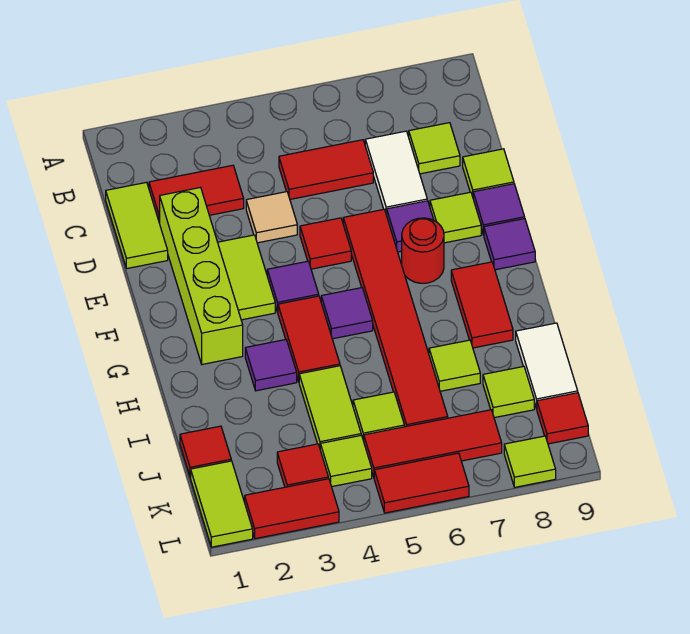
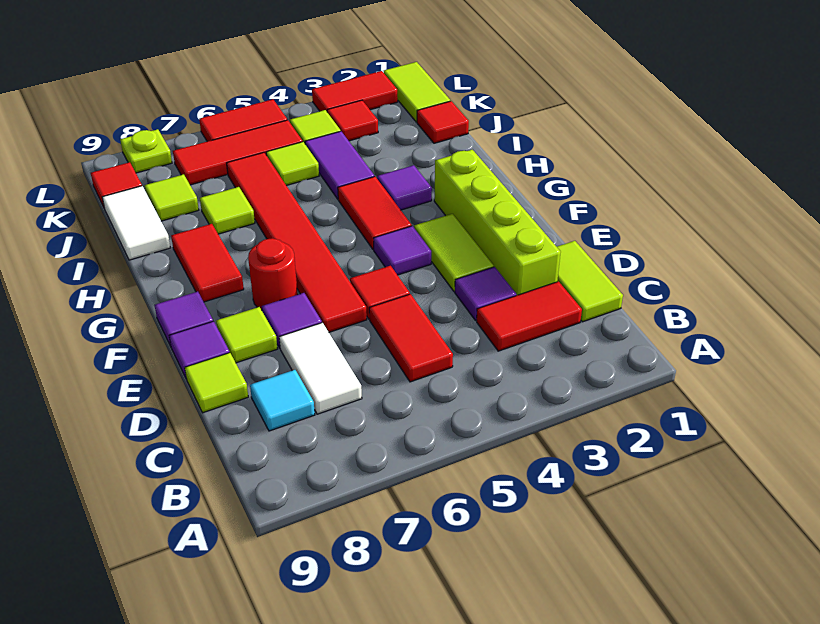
red tile C5:C6 level 1 -> red tile C5:D5 level 1
lime tile C8 level 1 -> cyan tile C8 level 1
tan tile D4 level 1 -> none
purple tile G5 level 1 -> purple tile D3 level 1
lime tile I4:J4 level 1 -> purple tile I4:J4 level 1
lime tile L8 level 1 -> lime plate L8 level 1

